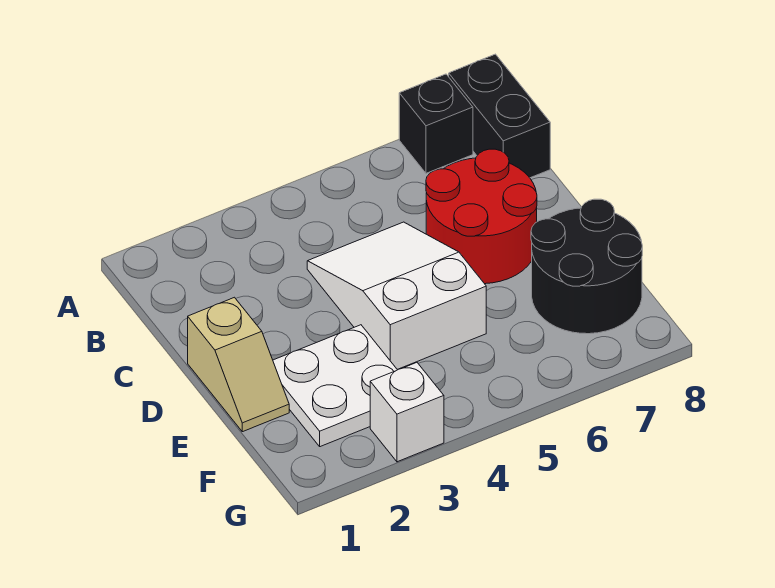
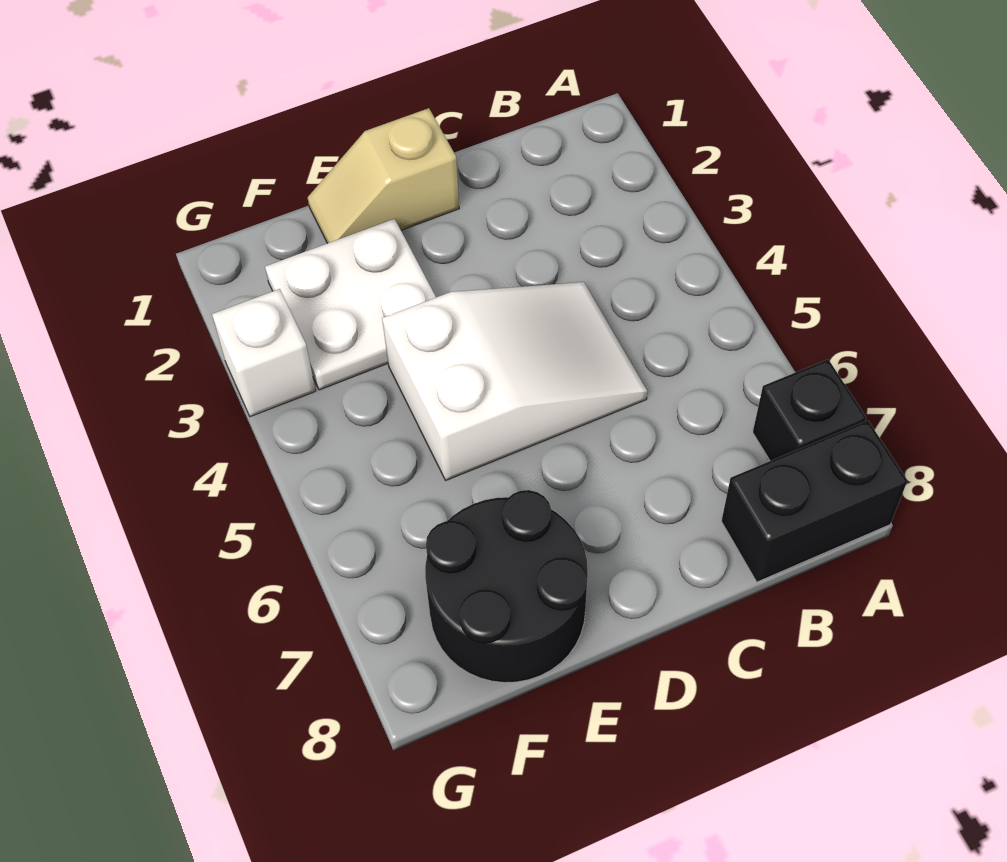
red round brick C6:D7 level 1 -> none

